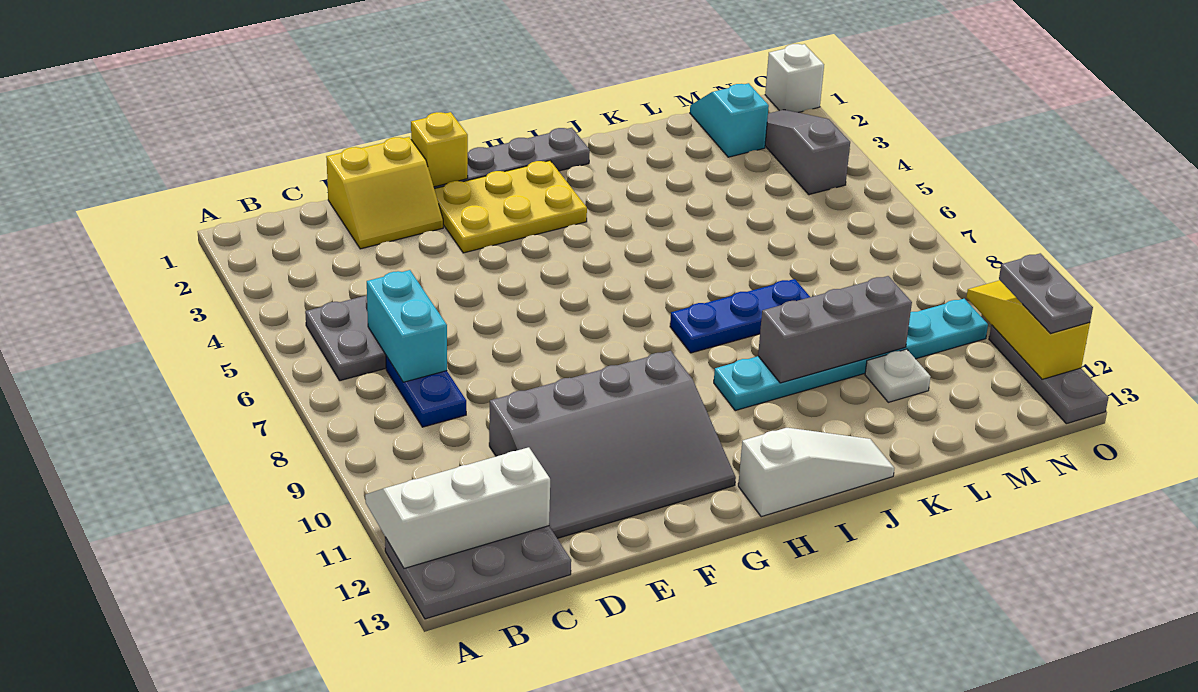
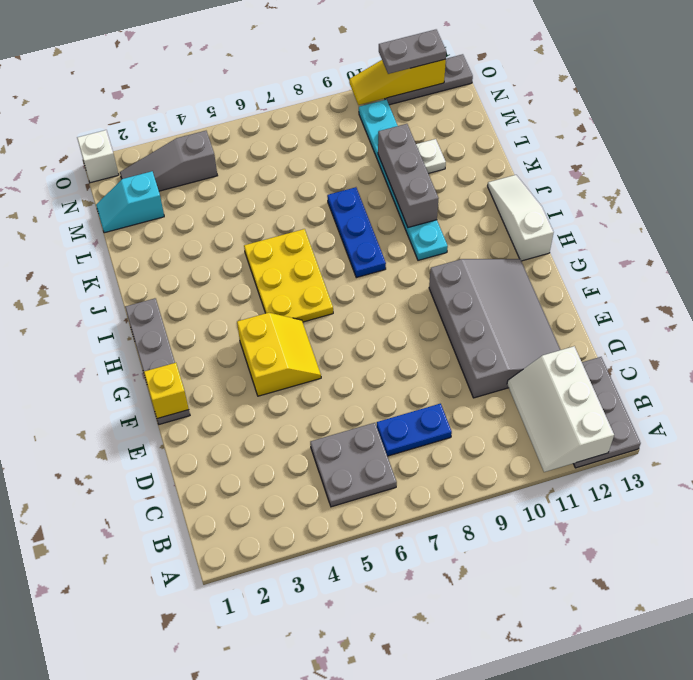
cyan brick C6:C7 level 2 -> none
yellow slope D1:E2 level 1 top 1 -> yellow slope F4:G5 level 1 top 4
yellow plate F2:H3 level 1 -> yellow plate H5:J6 level 1

